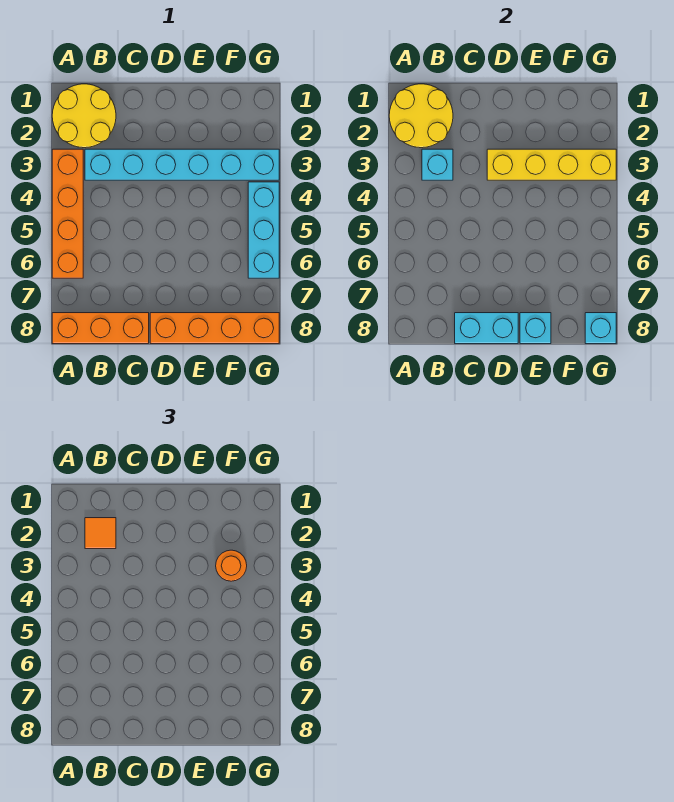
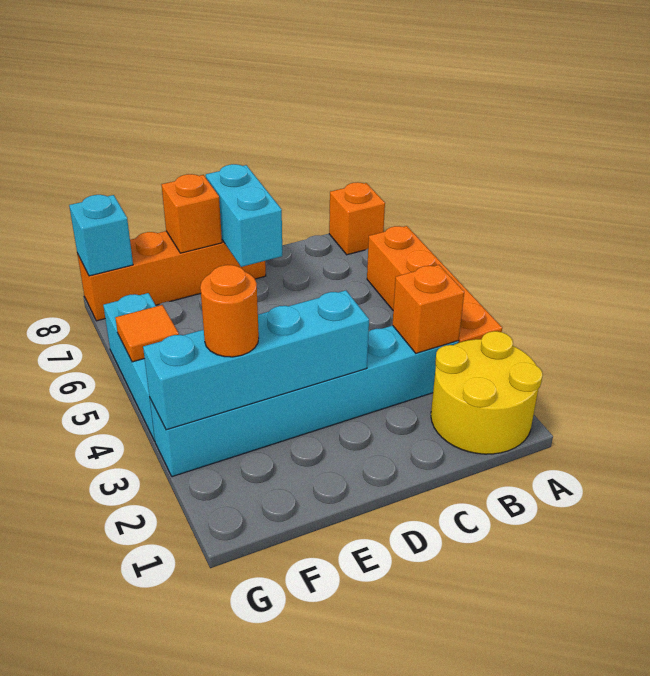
yellow round brick A1:B2 level 2 -> none
orange brick A8:C8 level 1 -> orange brick A8 level 1
orange tile B2 level 3 -> orange tile G5 level 2
cyan brick B3 level 2 -> orange brick B3 level 2
cyan brick C8:D8 level 2 -> cyan brick D7:D8 level 2
yellow brick D3:G3 level 2 -> cyan brick D3:G3 level 2
cyan brick E8 level 2 -> orange brick E8 level 2

